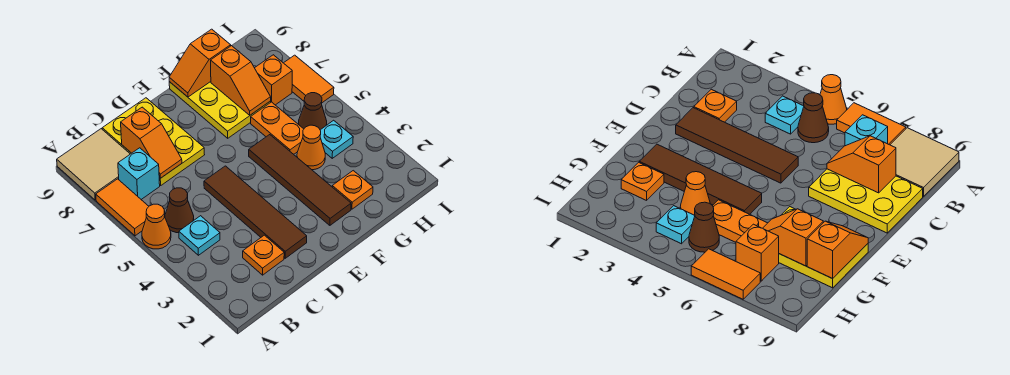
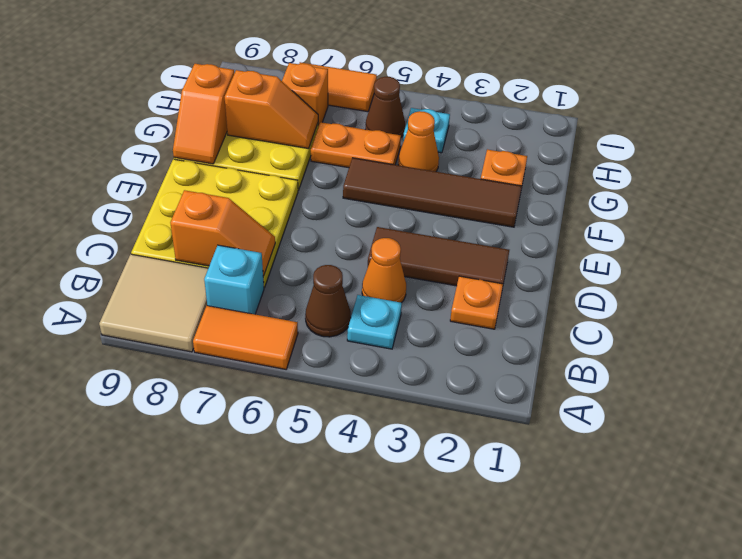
orange cone A5 level 1 -> orange cone C4 level 1
yellow plate C7:D9 level 1 -> yellow plate C7:E9 level 1
brown tile D2:D5 level 1 -> brown tile D2:D4 level 1

